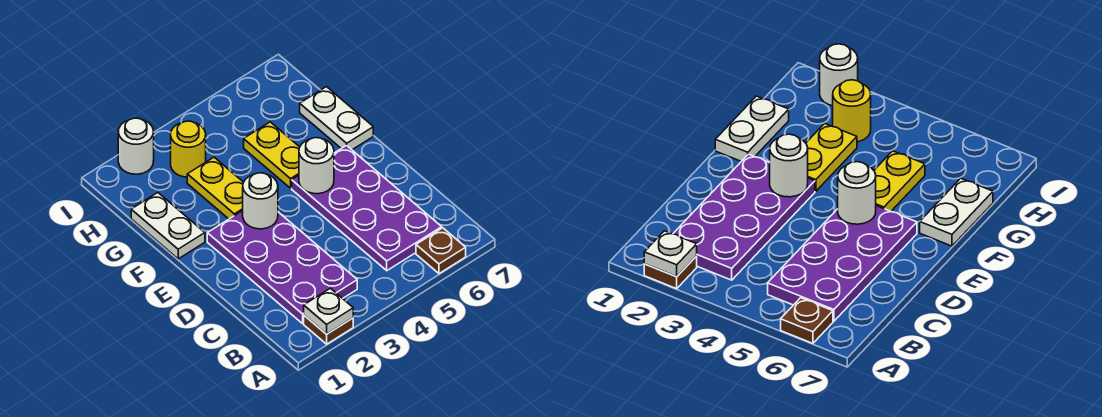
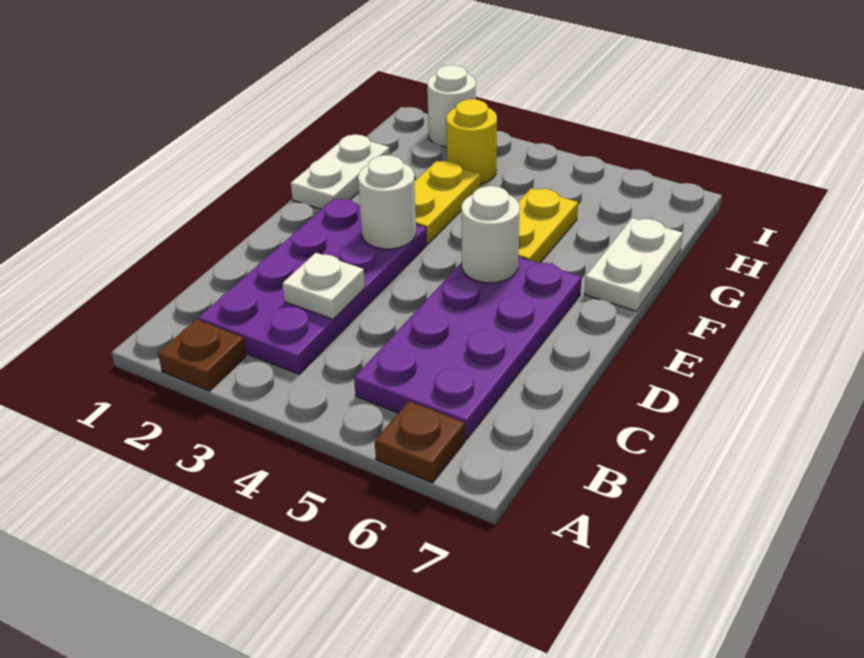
white plate A2 level 2 -> white plate C3 level 2

